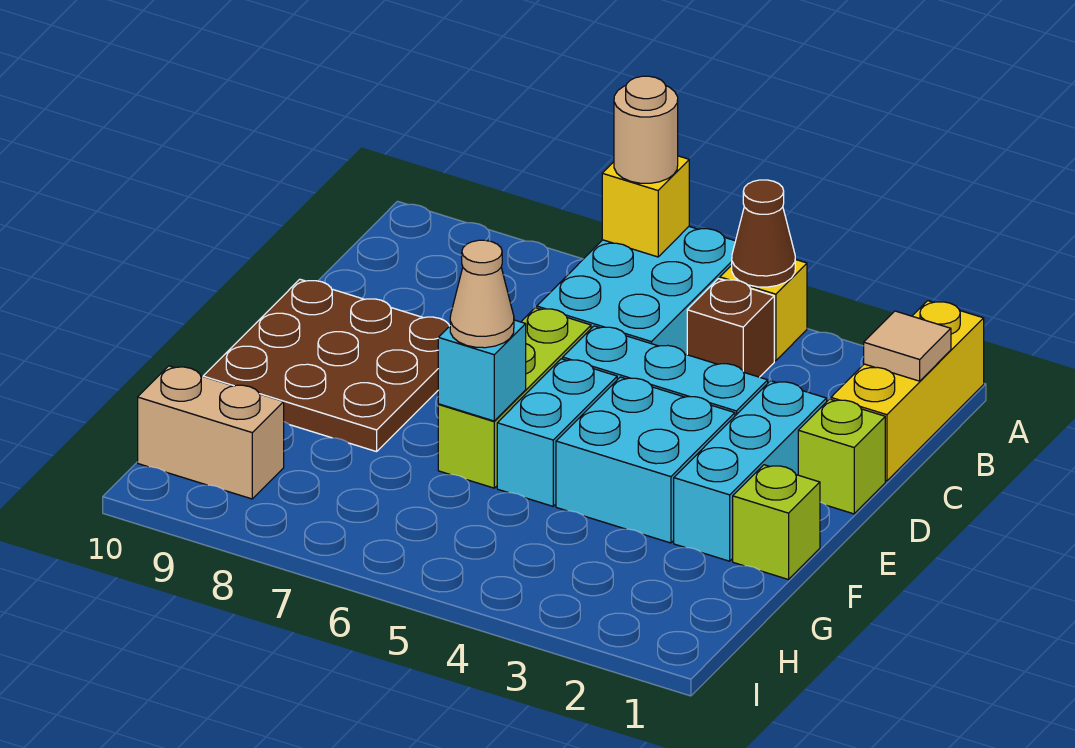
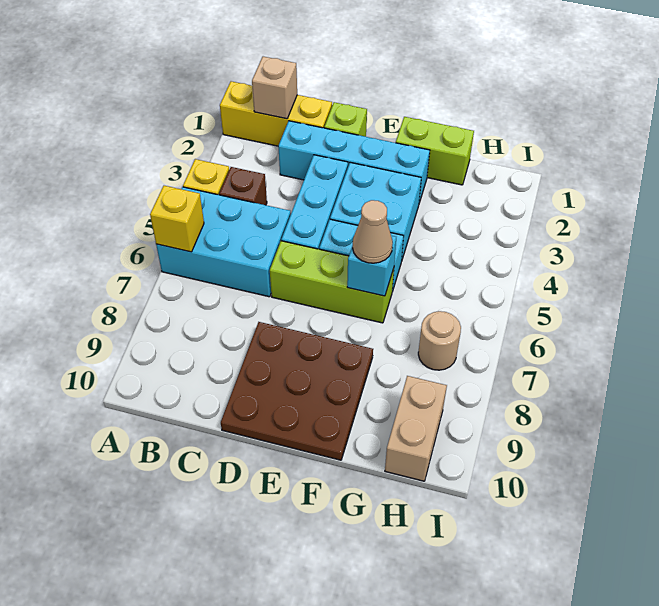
brown cone A4 level 2 -> none
tan round brick A6 level 3 -> tan round brick H7 level 1
tan tile B1 level 2 -> tan brick B1 level 2
cyan brick D2:F2 level 1 -> cyan brick C2:F2 level 1
lime brick F1 level 1 -> lime brick F1:G1 level 1

